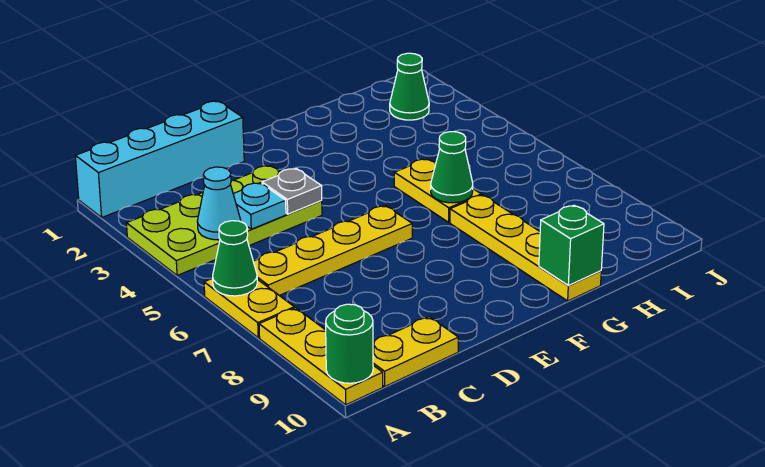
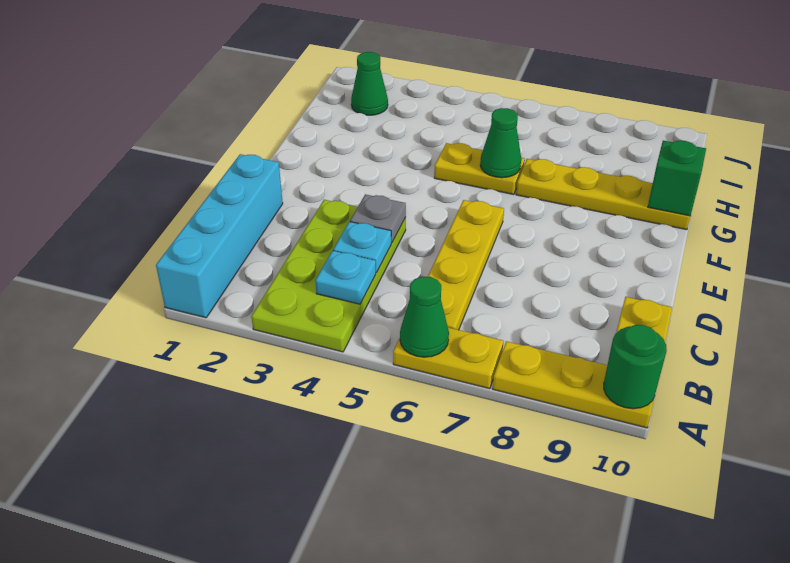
cyan cone B4 level 2 -> cyan plate B4 level 2

